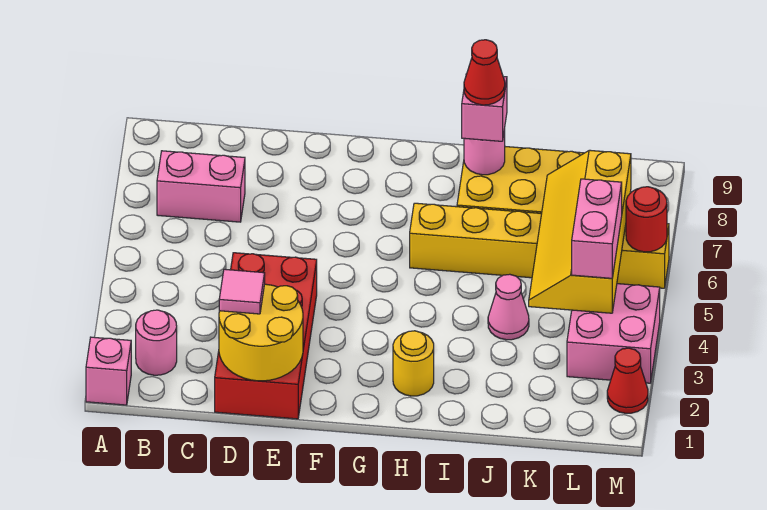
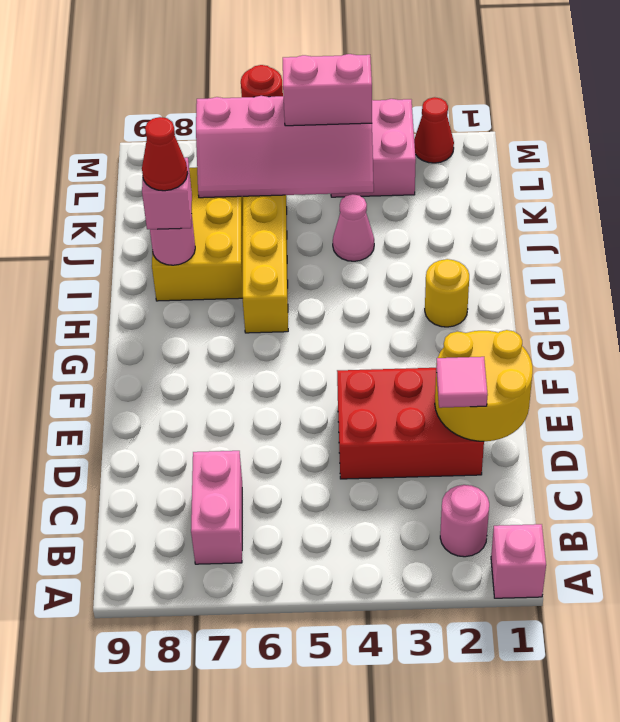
red brick D1:E4 level 1 -> red brick D2:E4 level 1
yellow slope K4:L7 level 2 top L -> pink slope K4:L7 level 2 top L

